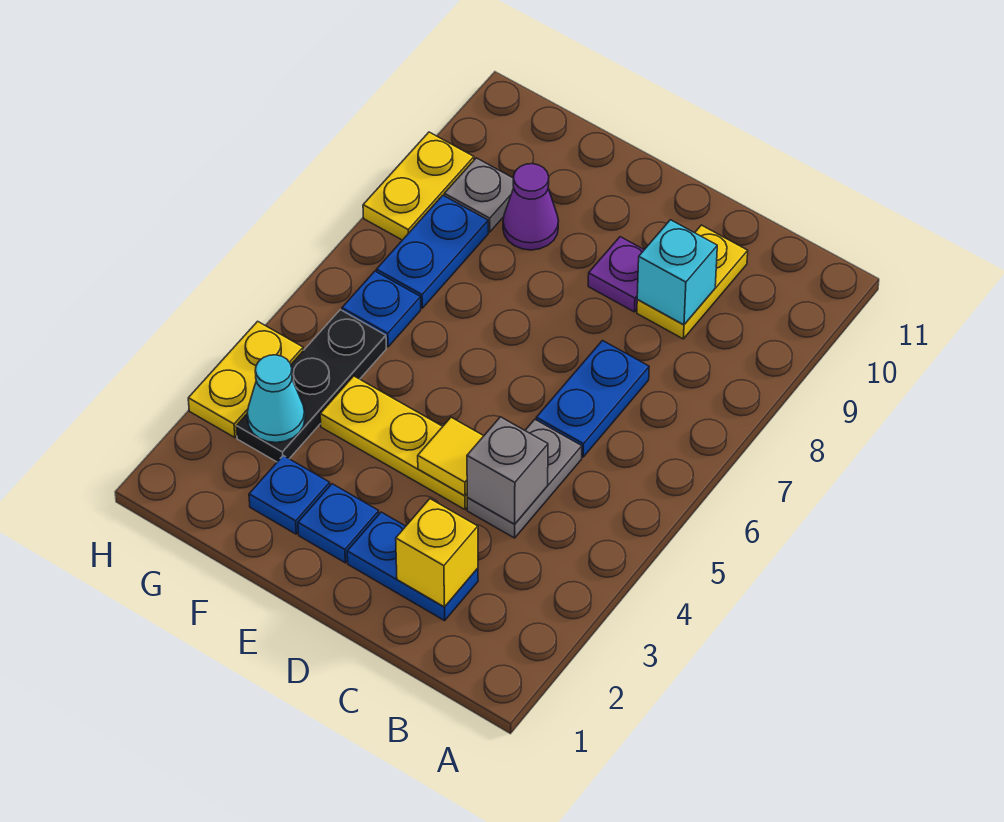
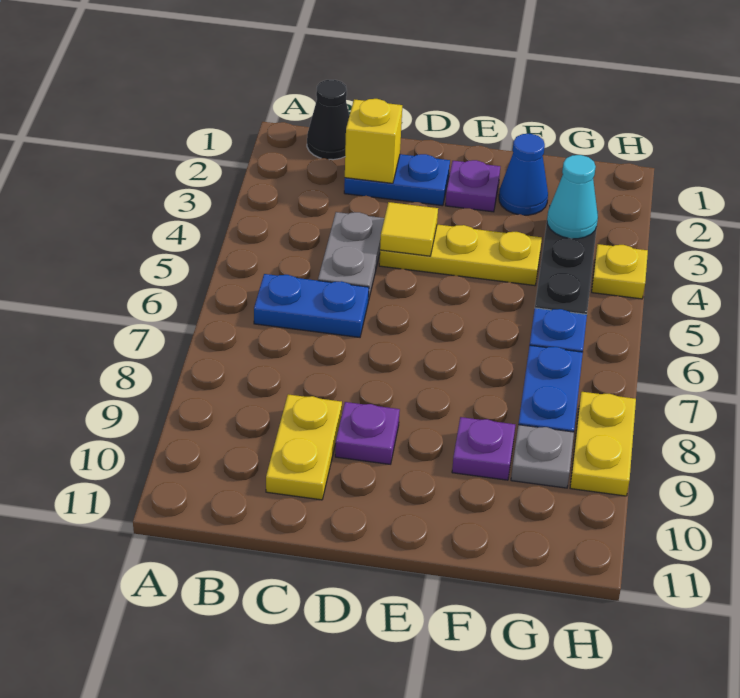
none -> black cone B1 level 1
grey brick C4 level 2 -> none
blue plate C6:C7 level 1 -> blue plate B6:C6 level 1
cyan brick C9 level 2 -> none
blue plate E2 level 1 -> purple plate E2 level 1
blue plate F2 level 1 -> blue cone F2 level 1
purple cone F9 level 1 -> purple plate F9 level 1
yellow plate H3:H4 level 1 -> yellow plate H4 level 1

